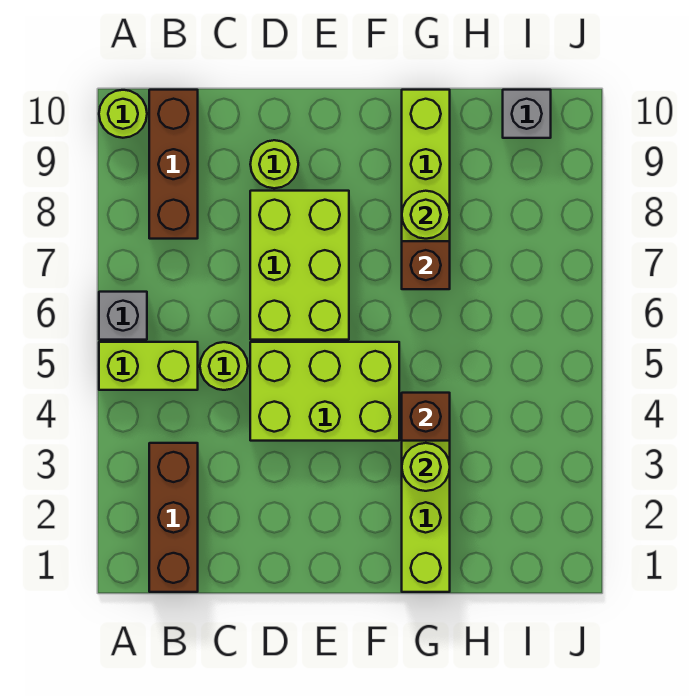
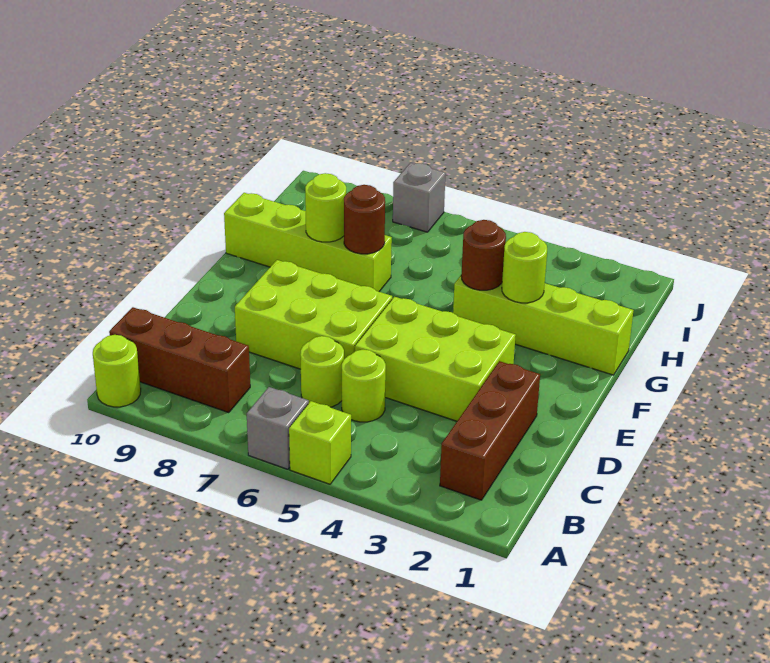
lime brick A5:B5 level 1 -> lime brick A5 level 1
brown brick B1:B3 level 1 -> brown brick B2:D2 level 1
lime brick D4:F5 level 1 -> lime brick D3:E5 level 1
lime round brick D9 level 1 -> lime round brick C6 level 1
brown brick G4 level 2 -> brown round brick G4 level 2
brown brick G7 level 2 -> brown round brick G7 level 2
grey brick I10 level 1 -> grey brick J7 level 1

